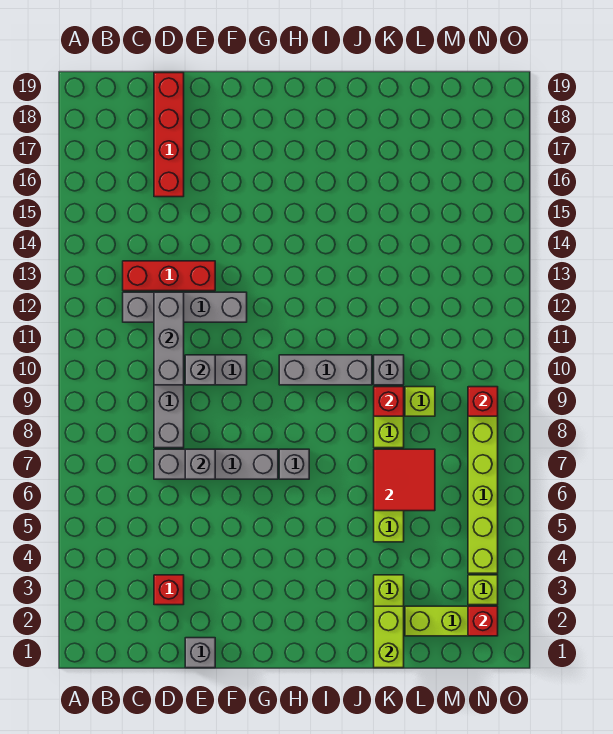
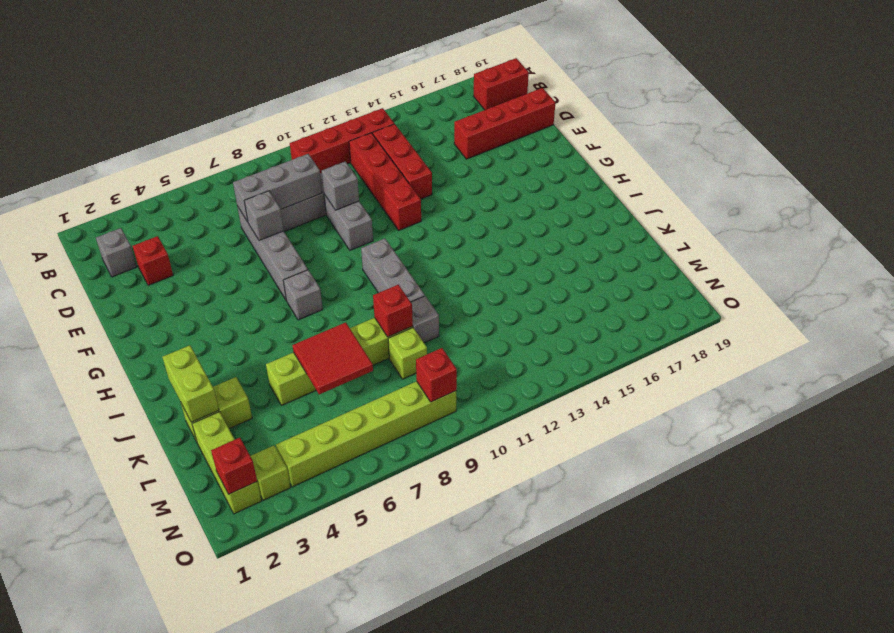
none -> red brick B10:B13 level 1
none -> red brick B18:B19 level 1
grey brick C12:F12 level 1 -> red brick C12:F12 level 1
grey brick D10:D12 level 2 -> grey brick D7:D9 level 2
grey brick E1 level 1 -> grey brick C2 level 1
lime brick K1:K2 level 2 -> lime brick J2:K2 level 2

